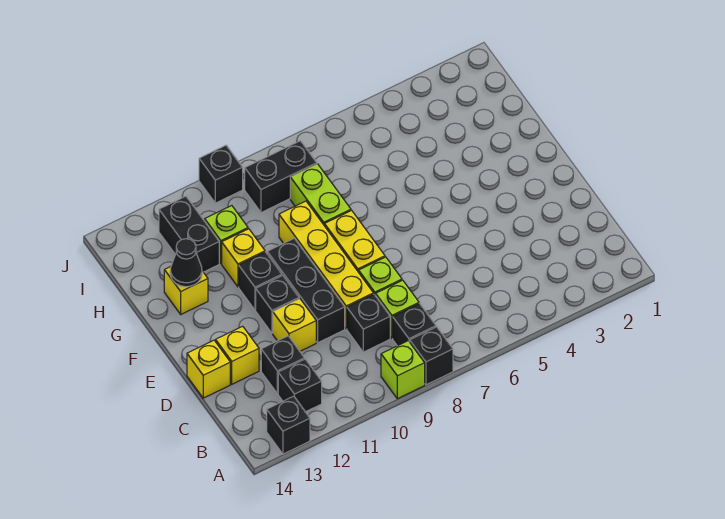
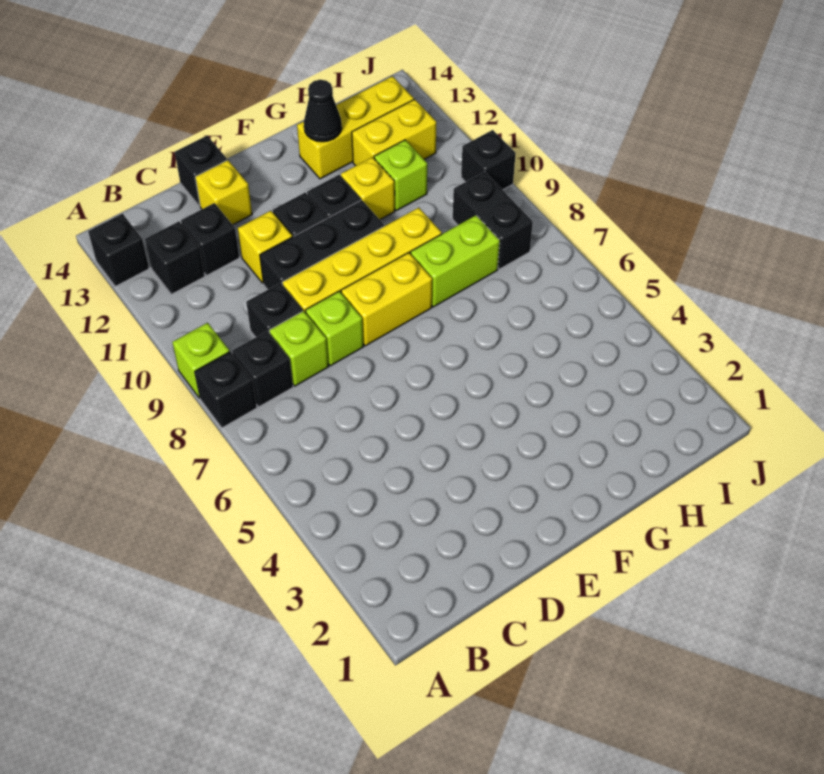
yellow brick D14 level 1 -> black brick D14 level 1
yellow brick G13 level 1 -> yellow brick G13:I13 level 1
black brick H12:I12 level 1 -> yellow brick H12:I12 level 1

